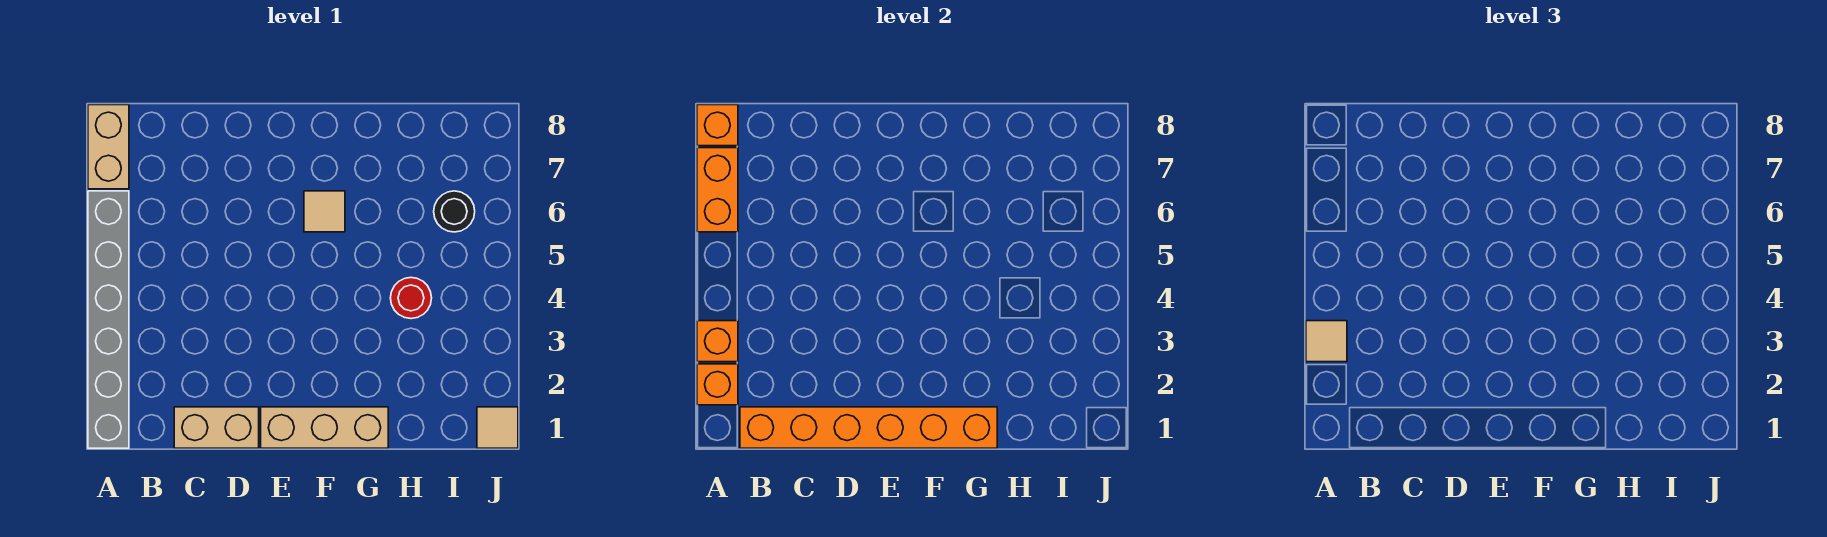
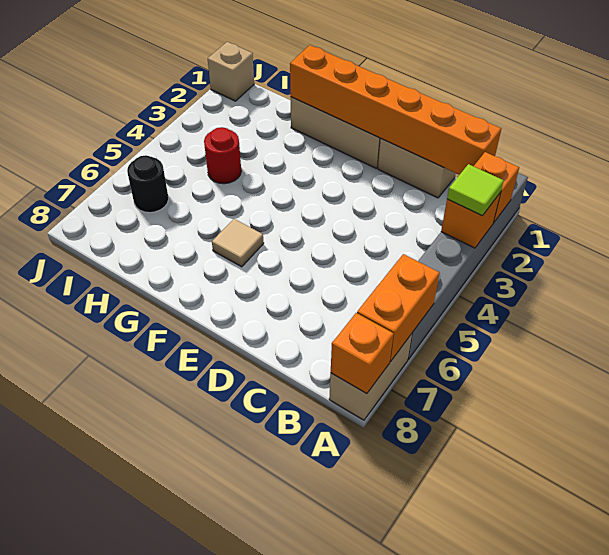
tan tile A3 level 3 -> lime tile A3 level 3
tan tile J1 level 1 -> tan brick J1 level 1

